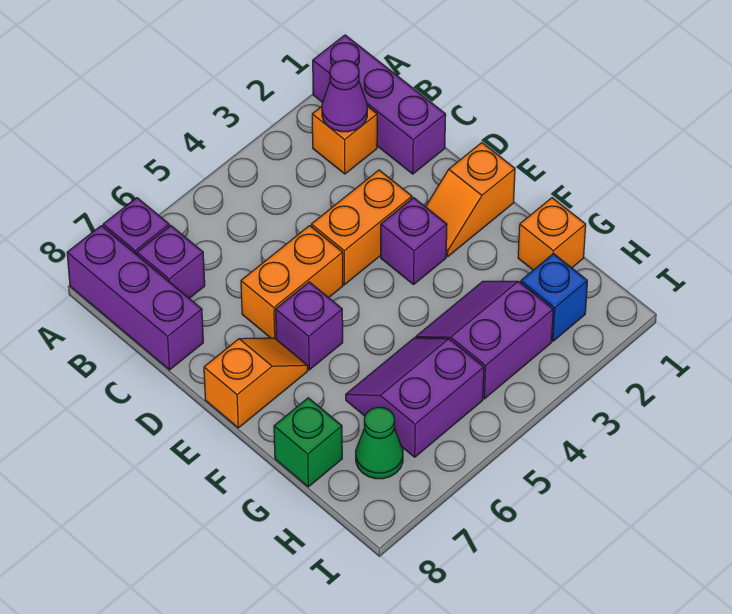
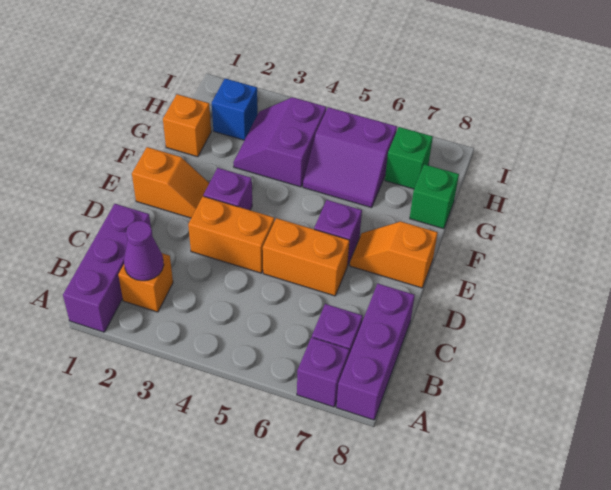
purple slope G3:H4 level 1 top H -> purple slope G3:H4 level 1 top 4
green cone H7 level 1 -> green brick H7 level 1

